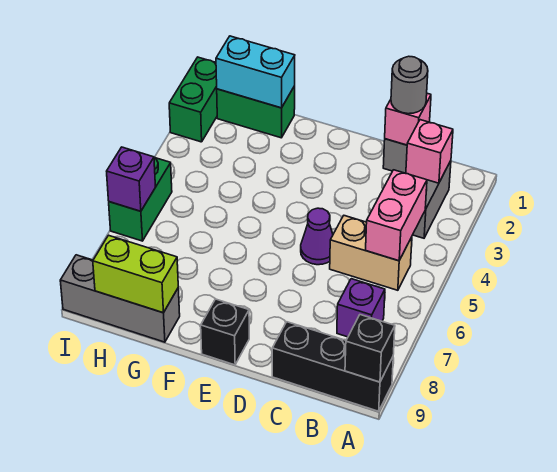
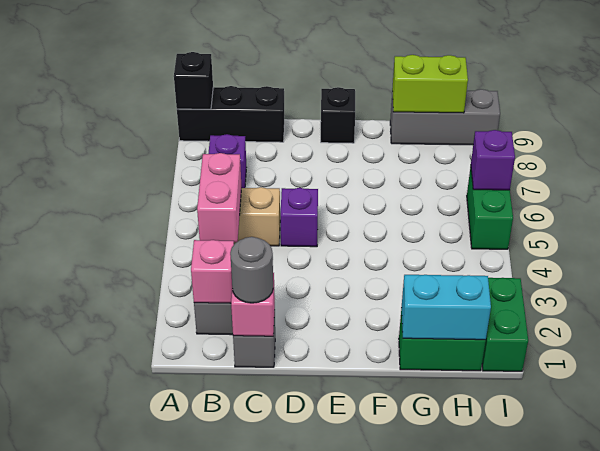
purple cone D5 level 1 -> purple brick D5 level 1

